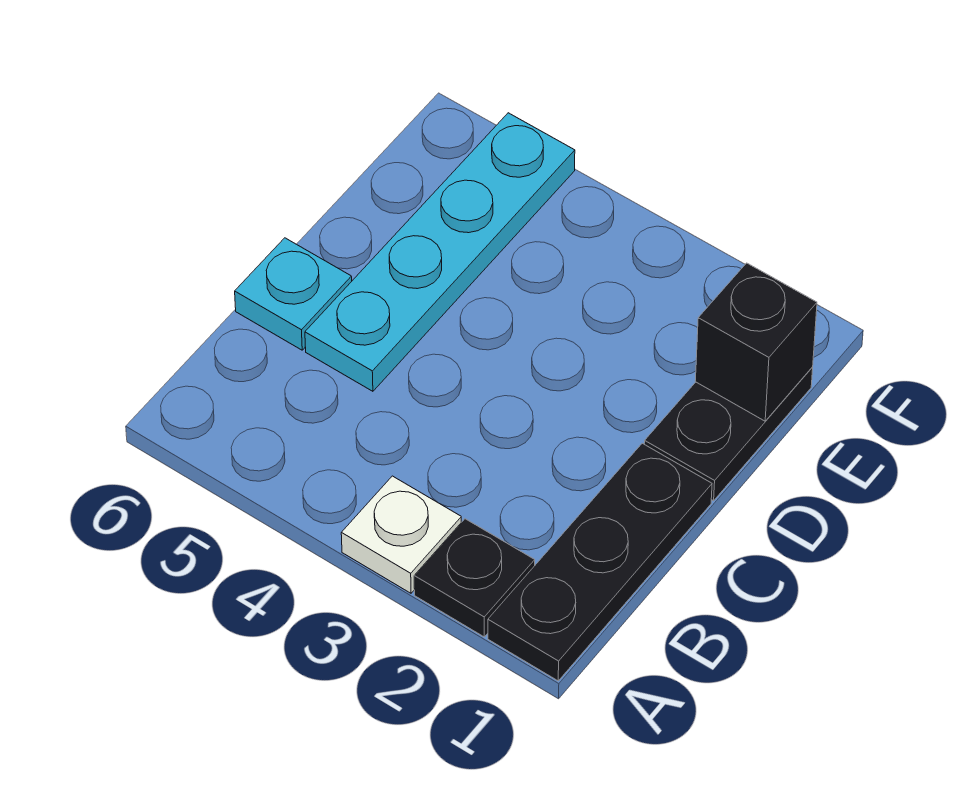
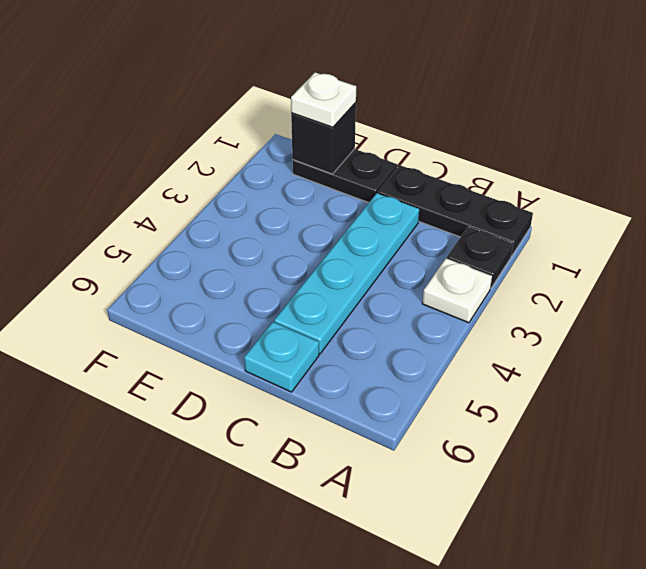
cyan plate C5:F5 level 1 -> cyan plate C2:C5 level 1
none -> white plate E1 level 3

